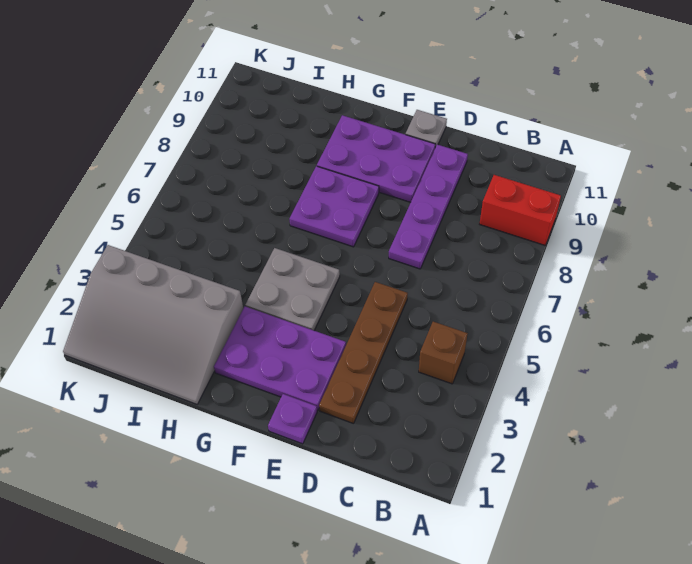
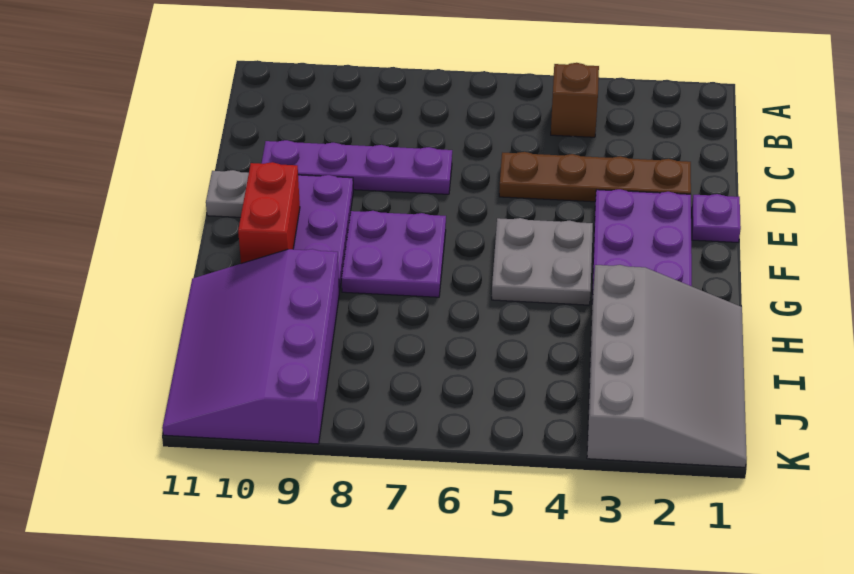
red brick A9:B9 level 1 -> red brick F10:G10 level 2
none -> purple slope H9:K11 level 1 top 9

